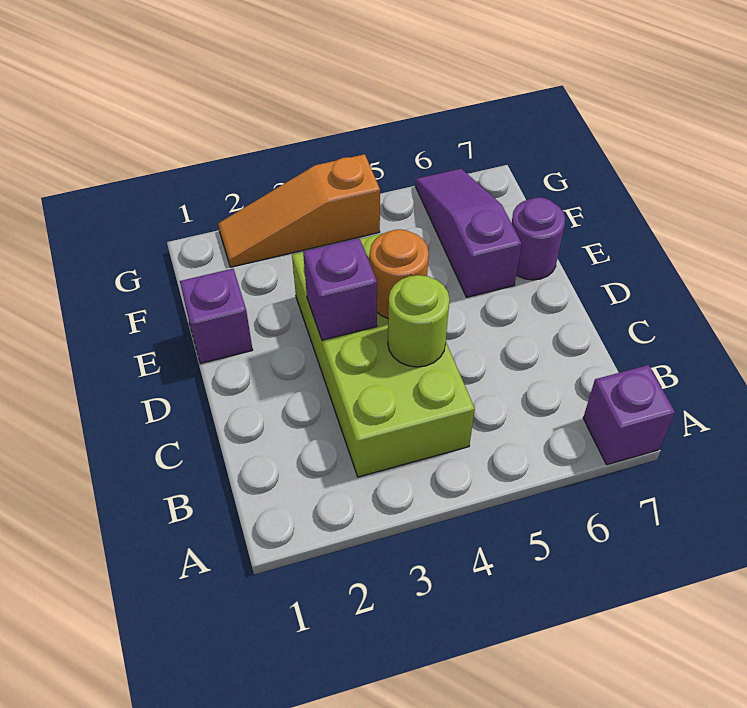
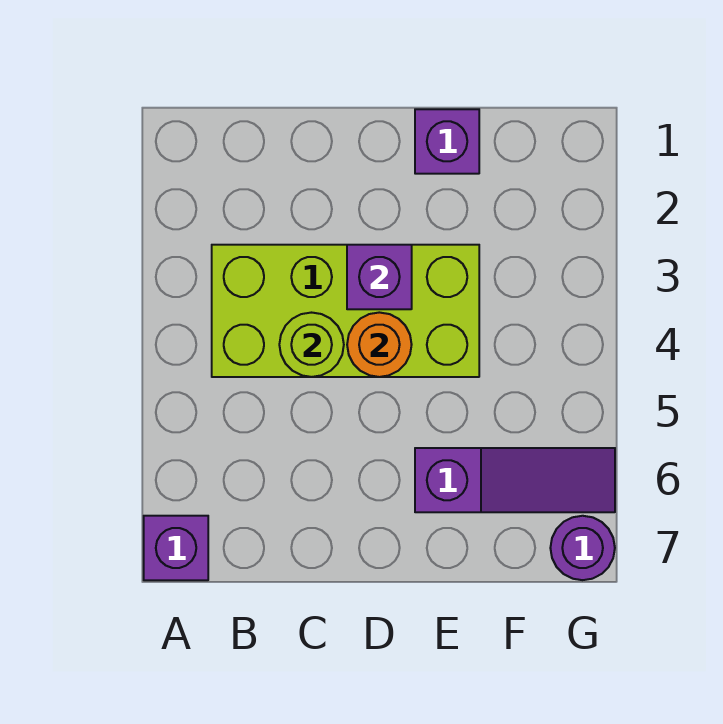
purple round brick E7 level 1 -> purple round brick G7 level 1
orange slope G2:G4 level 1 top 4 -> none

